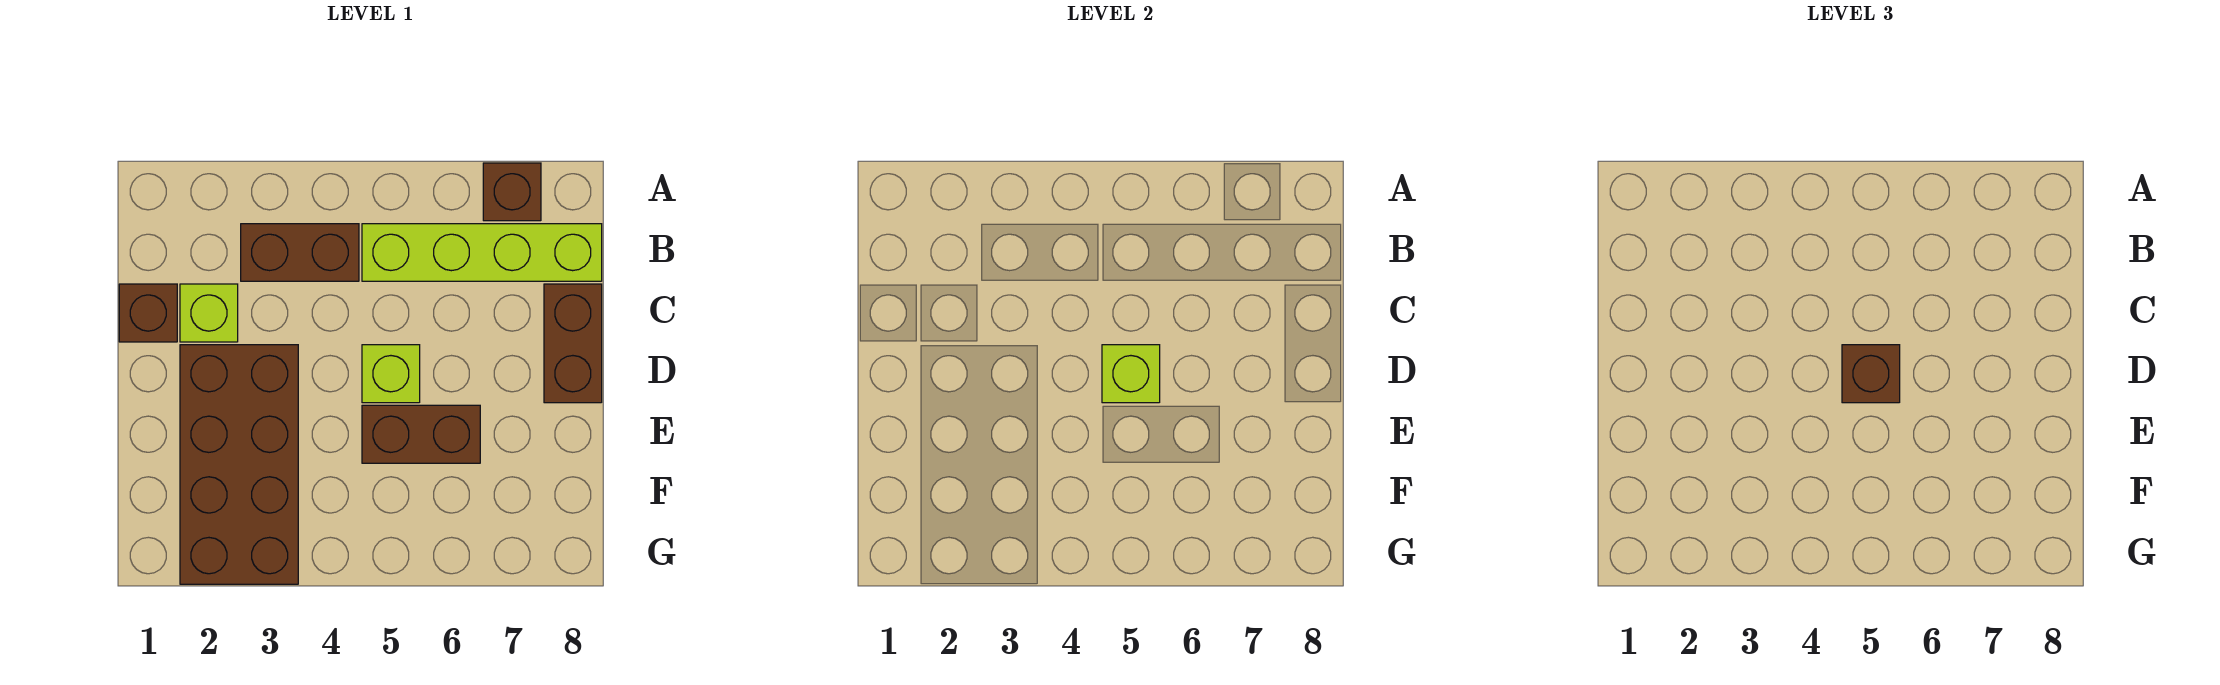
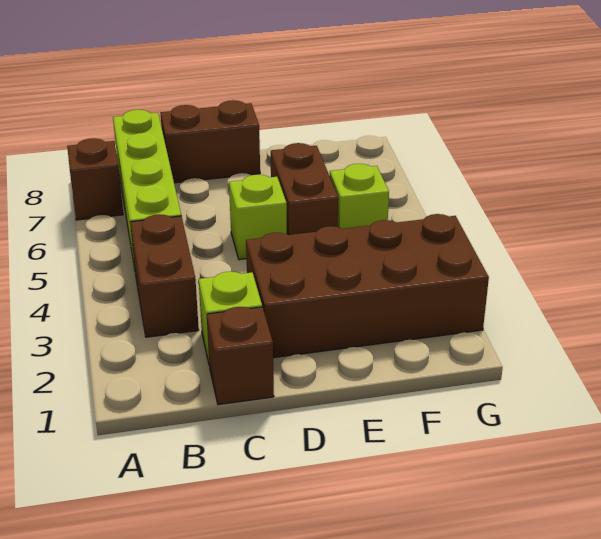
lime brick D5 level 2 -> lime brick F5 level 1
brown brick D5 level 3 -> none

